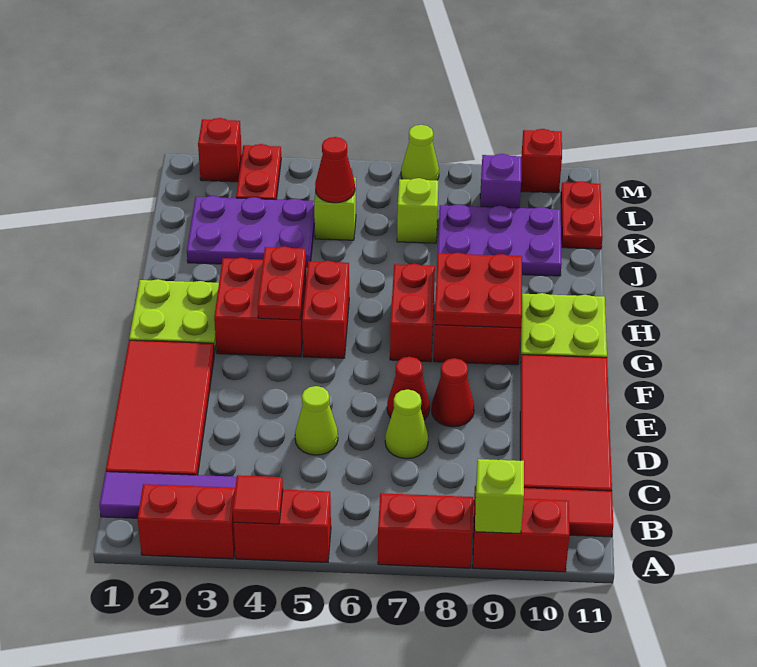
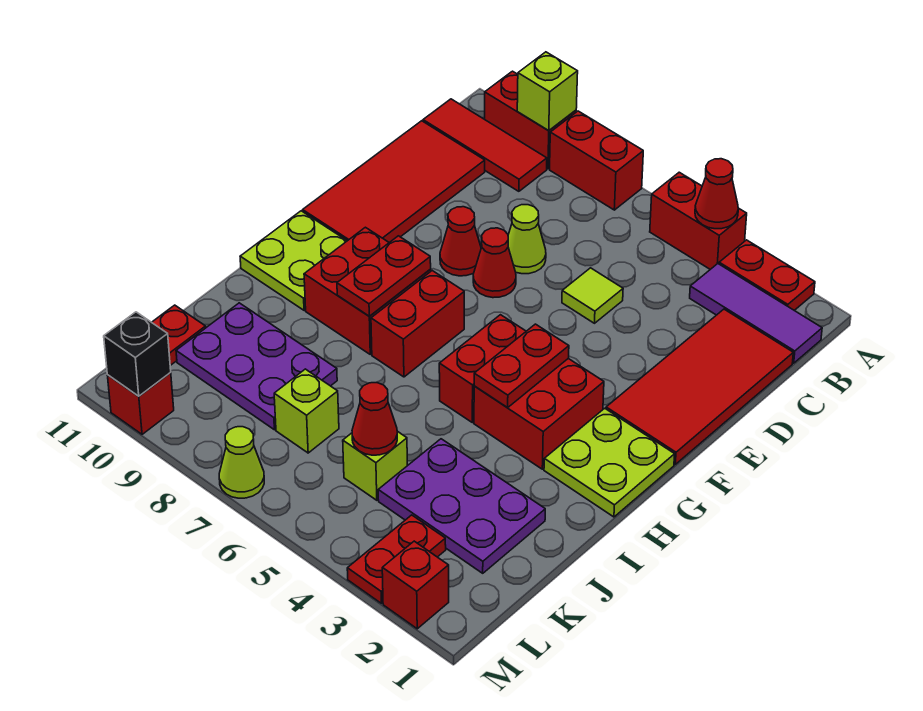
red brick A2:A3 level 1 -> red plate A2:A3 level 1
red tile A4 level 2 -> red cone A4 level 2
lime cone D5 level 1 -> lime tile D5 level 1
red plate G8:H9 level 2 -> red plate G8:H8 level 2
purple brick L9 level 1 -> none
none -> black brick M10 level 2

